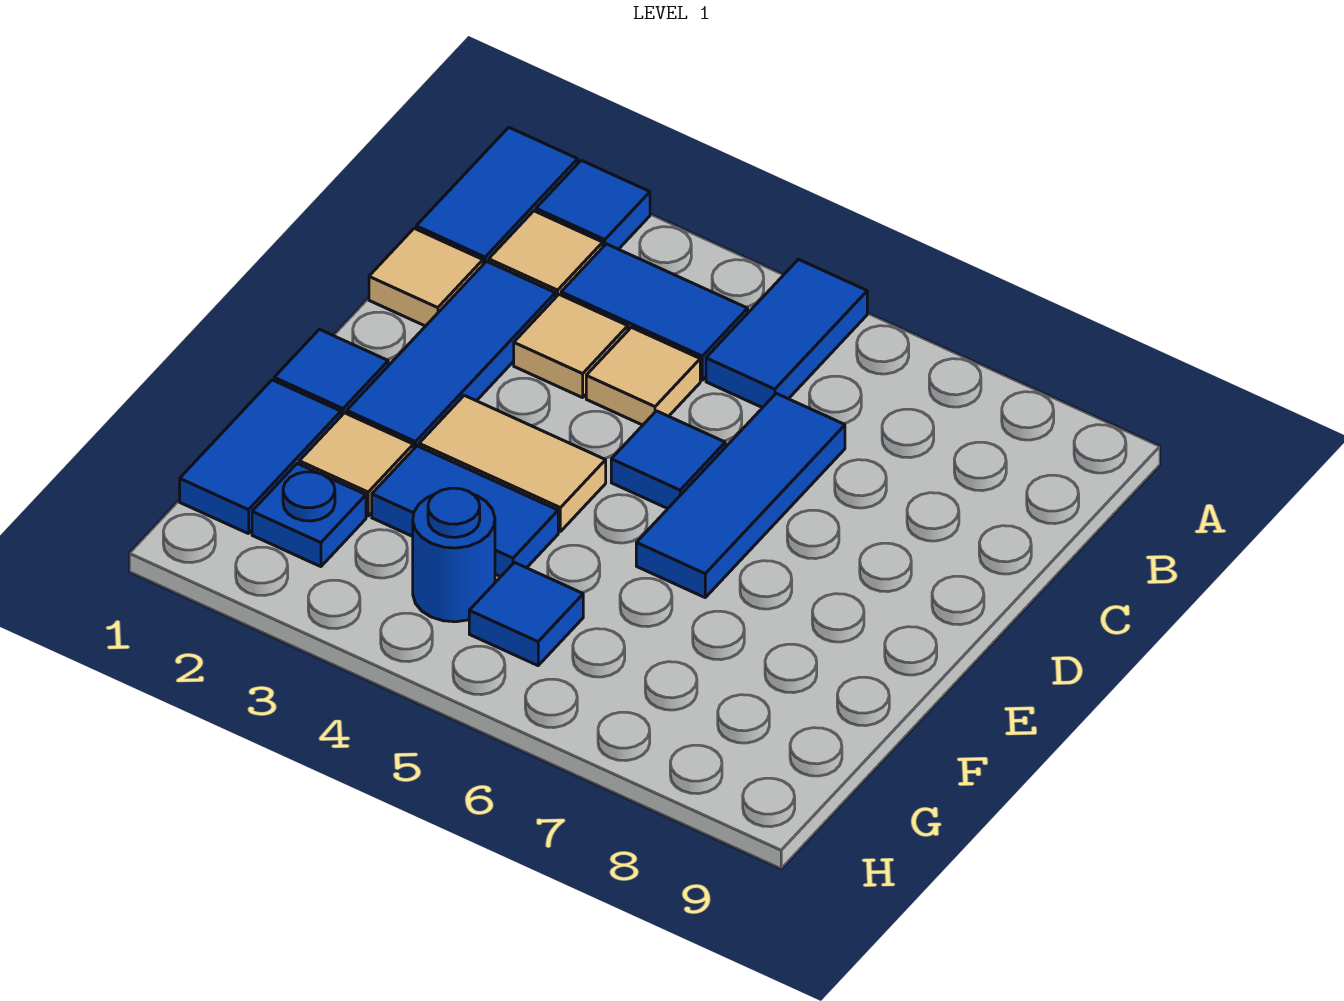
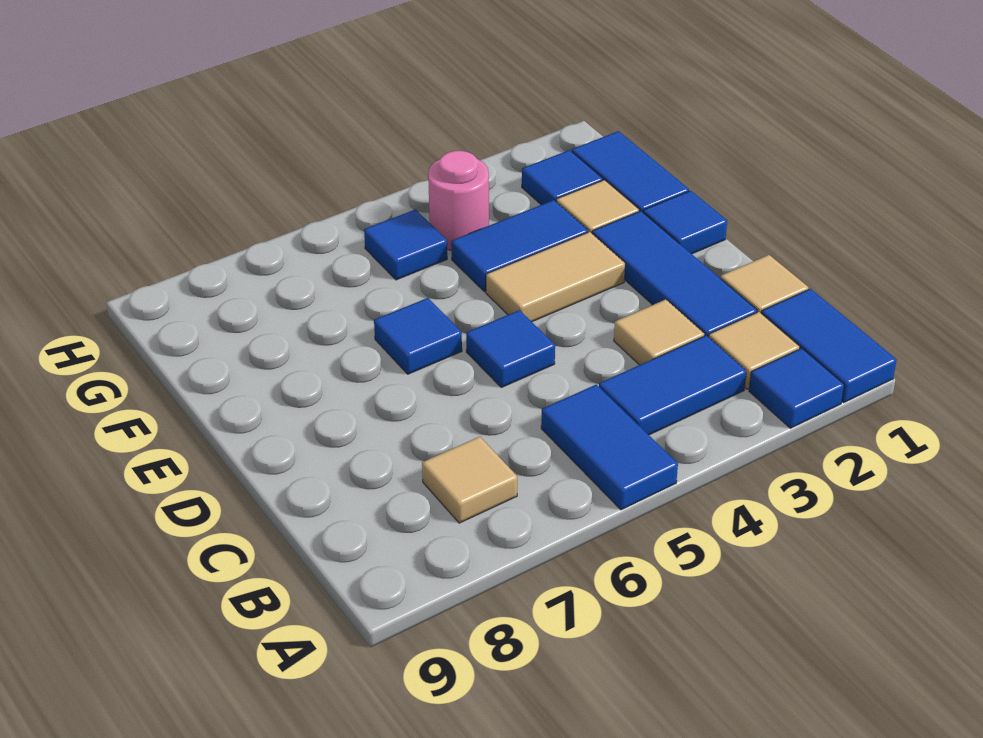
tan tile C4 level 1 -> tan tile B7 level 1
blue tile C6:E6 level 1 -> blue tile E6 level 1
blue plate G2 level 1 -> blue tile G2 level 1
blue round brick G4 level 1 -> pink round brick G4 level 1

